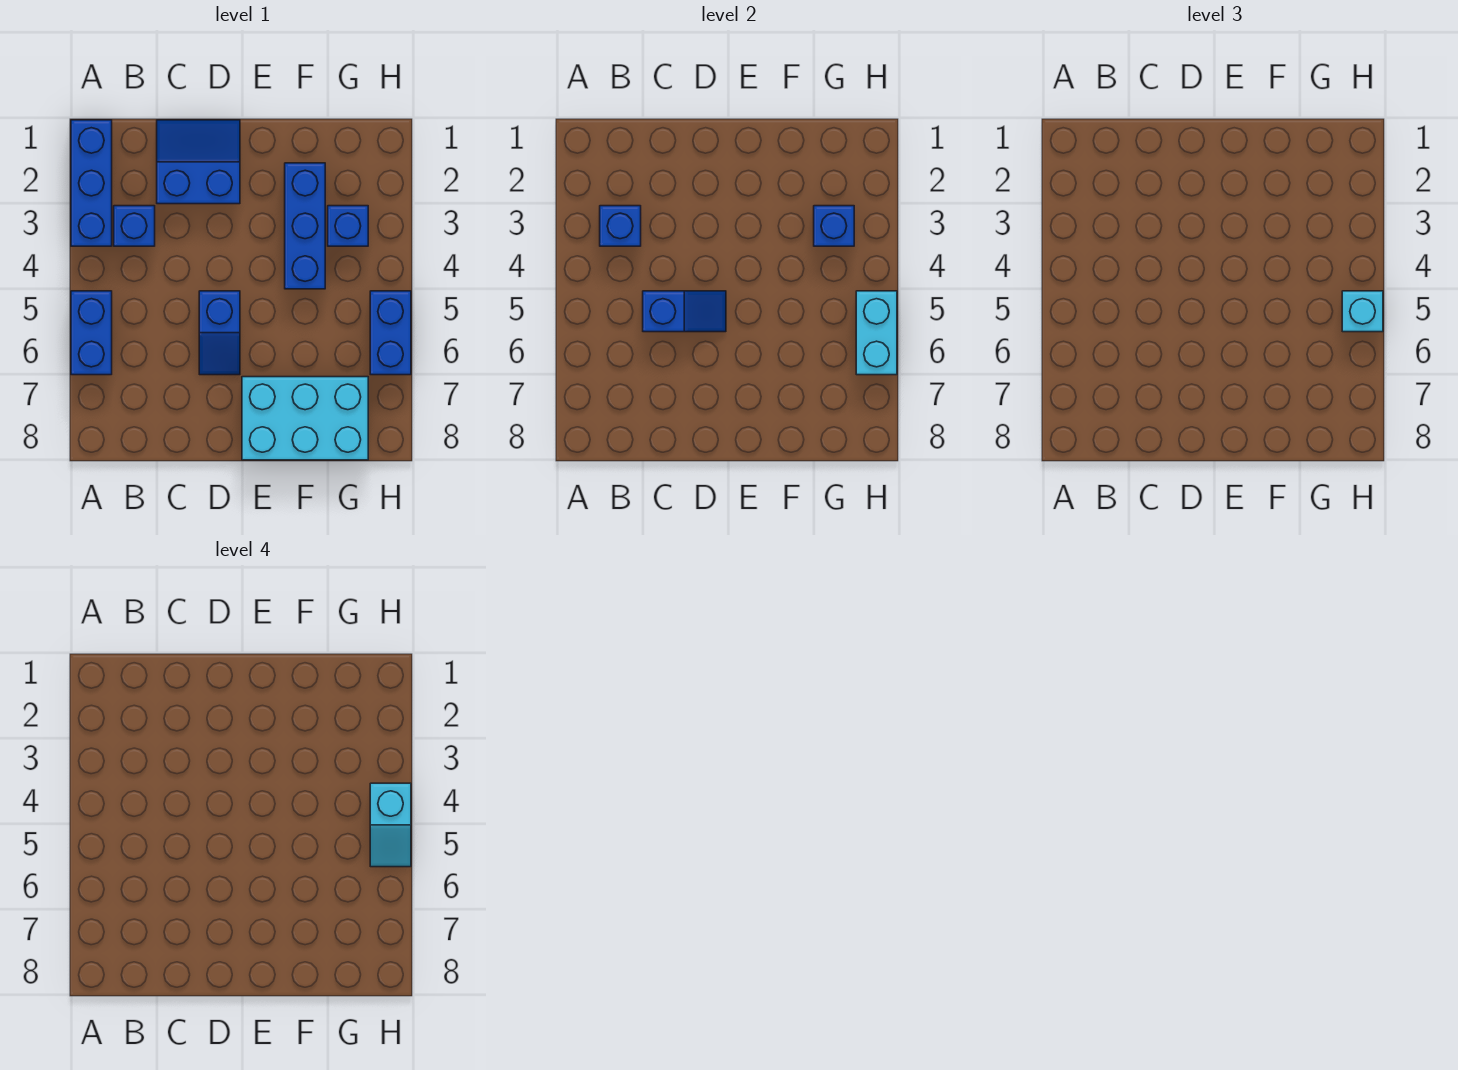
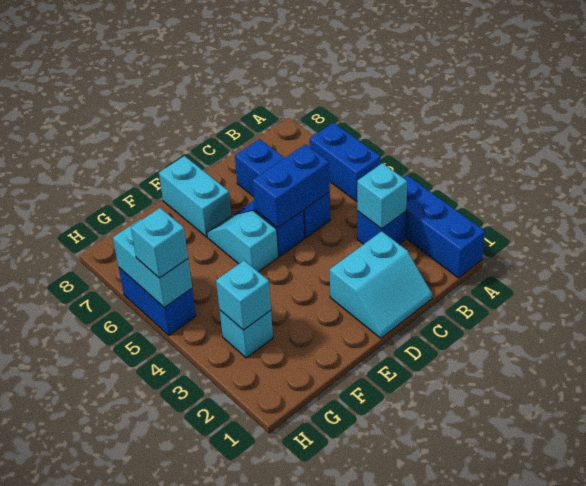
blue brick B3 level 2 -> cyan brick B3 level 2
blue slope C1:D2 level 1 top 2 -> cyan slope C1:D2 level 1 top 2
blue slope C5:D5 level 2 top C -> blue brick C5:D5 level 2
cyan brick E7:G8 level 1 -> cyan brick E7:E8 level 1
blue brick F2:F4 level 1 -> blue brick C5:C7 level 1
blue brick G3 level 1 -> cyan brick G3 level 1
blue brick G3 level 2 -> cyan brick G3 level 2
cyan slope H4:H5 level 4 top 4 -> cyan slope E5:E6 level 1 top 5

